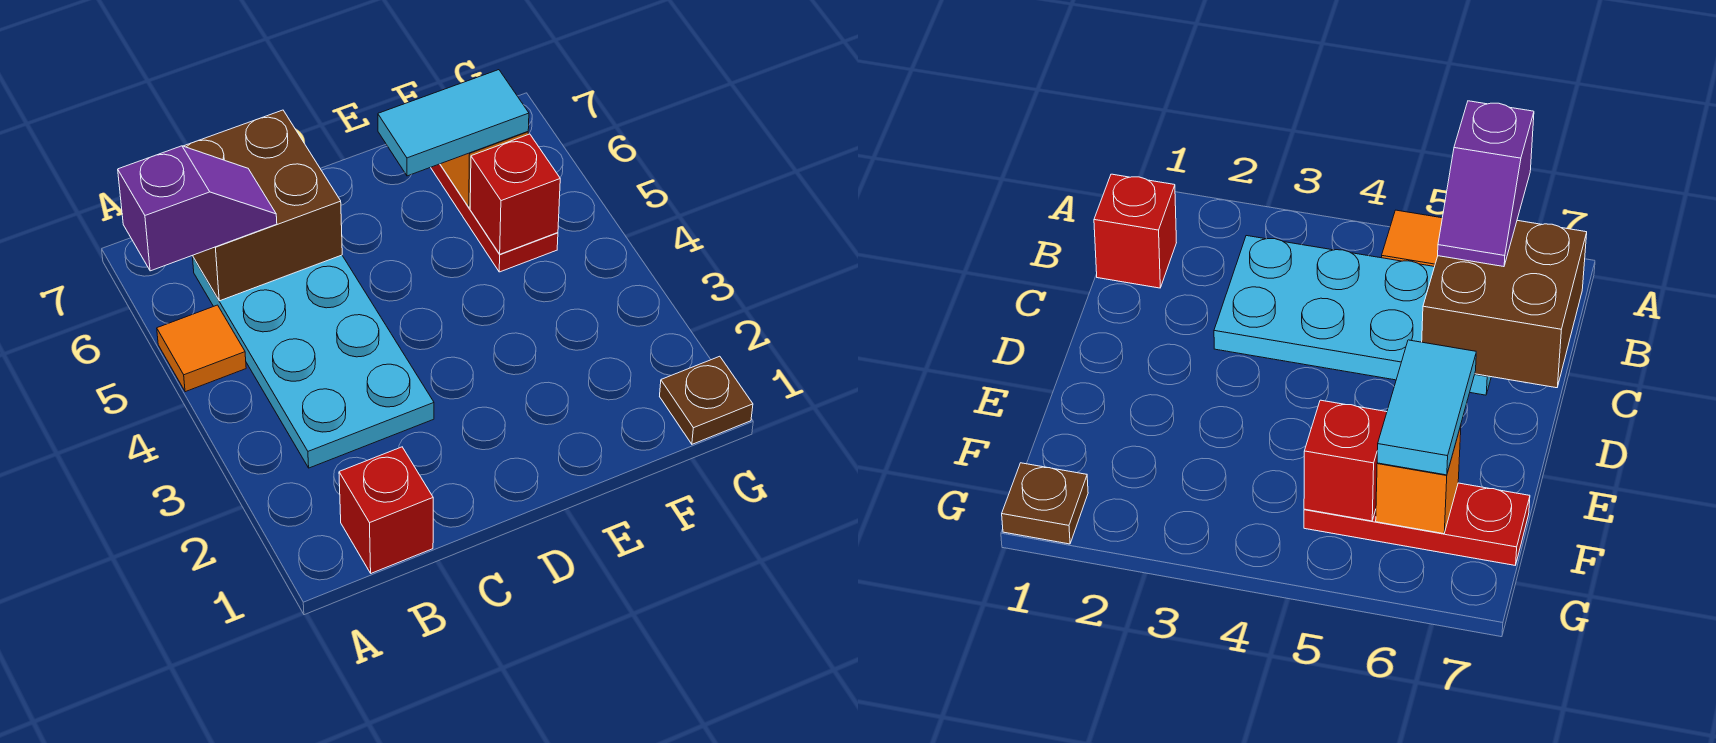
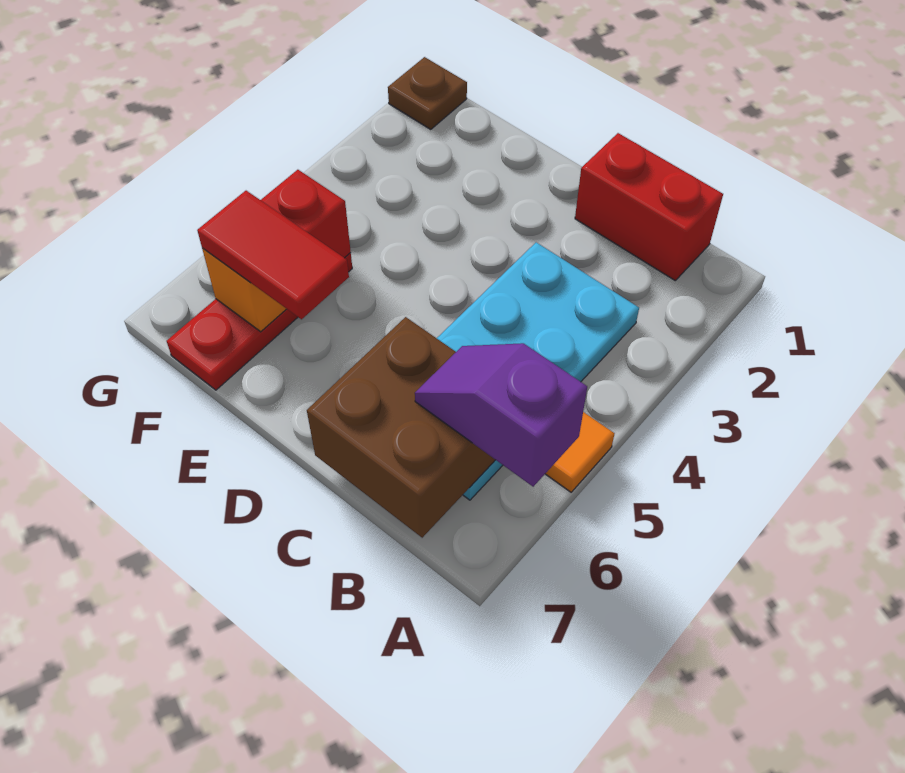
red brick B1 level 1 -> red brick B1:C1 level 1
cyan tile E6:F6 level 3 -> red tile E6:F6 level 3

